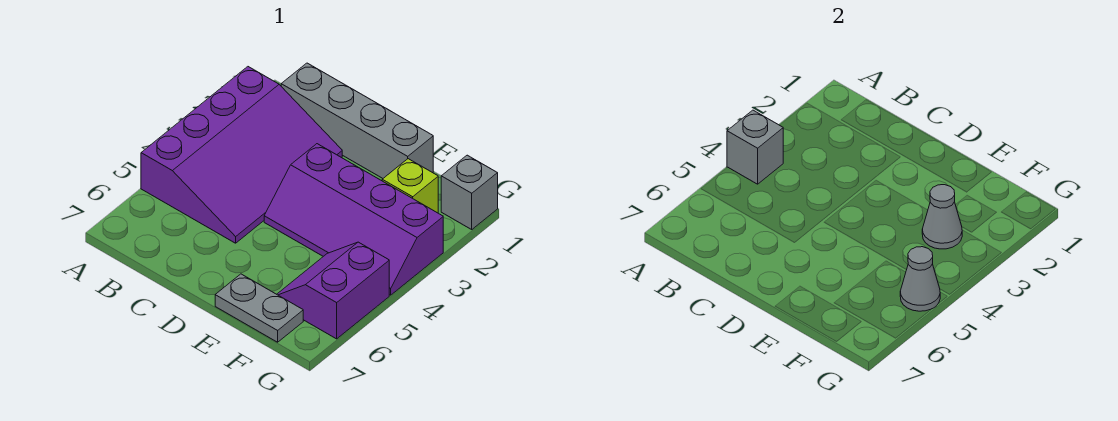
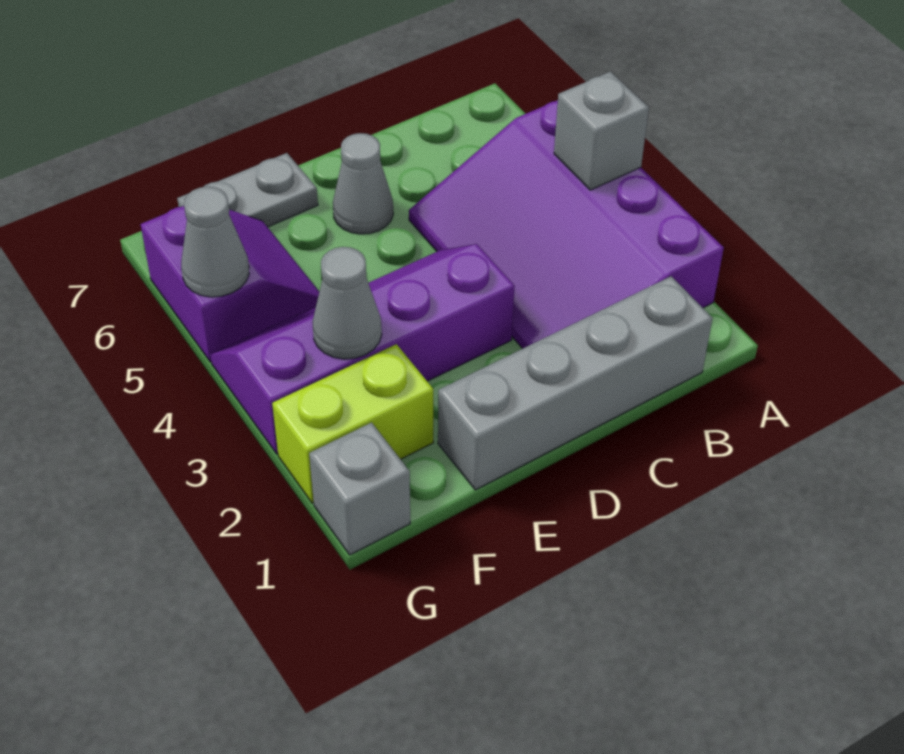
none -> grey cone D6 level 1
lime brick F2 level 1 -> lime brick F2:G2 level 1

